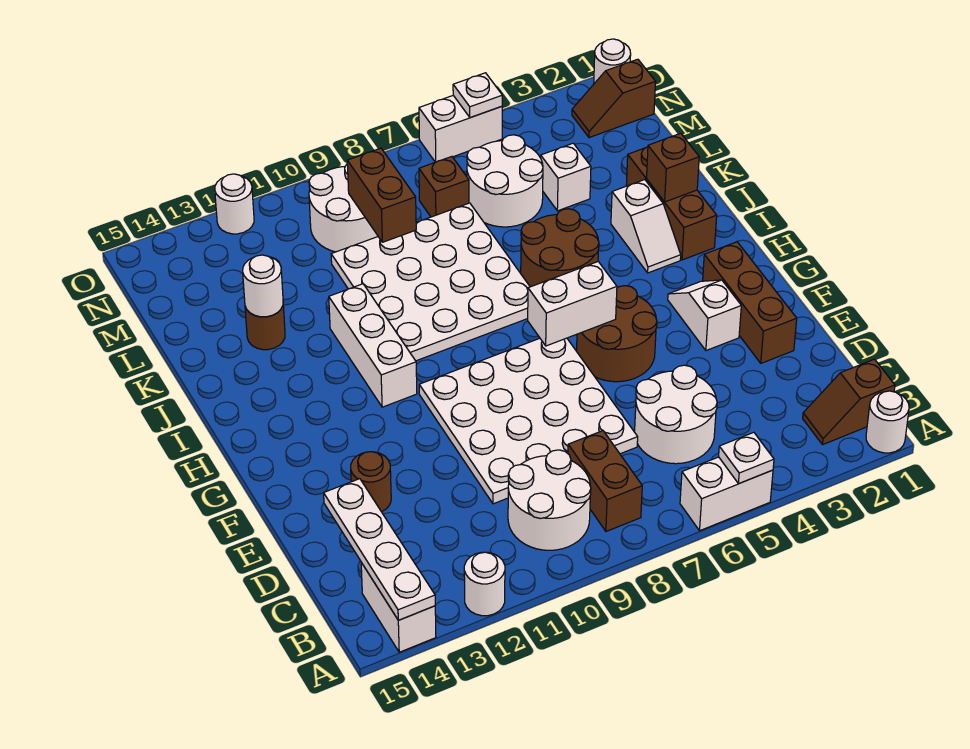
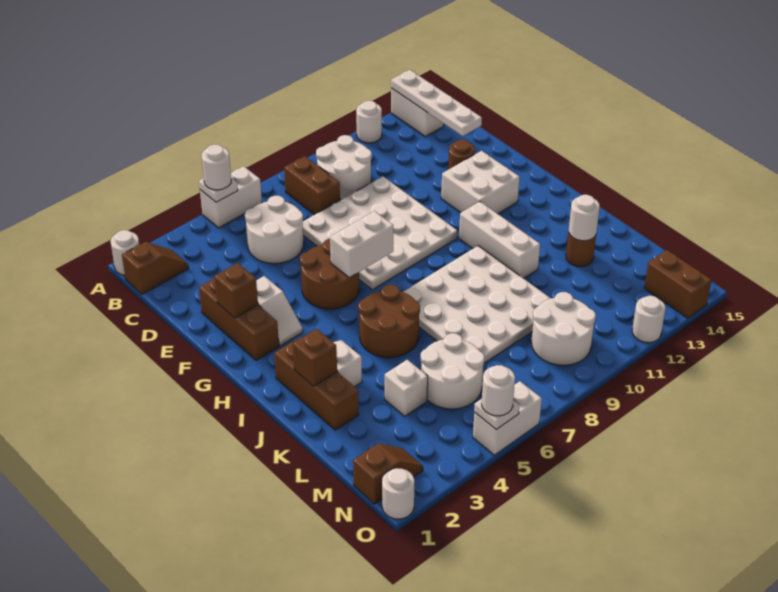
none -> white round brick A5 level 3
none -> white brick F12:G13 level 1
brown brick L9:M9 level 2 -> brown brick N14:O14 level 1
brown brick M7 level 1 -> brown brick F2 level 2
none -> white round brick O5 level 3

